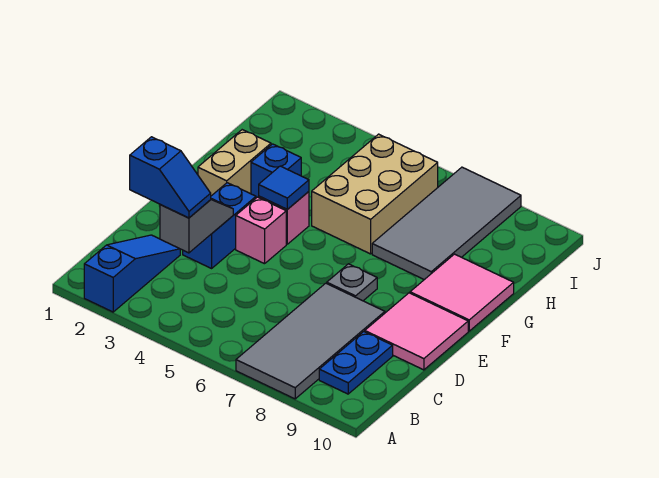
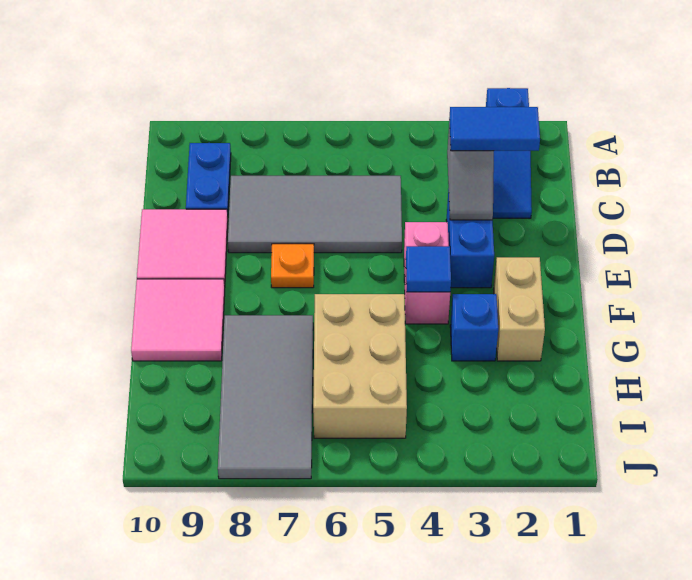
grey tile A7:D8 level 1 -> grey tile C5:D8 level 1
blue slope C2:C3 level 3 top 2 -> blue tile C2:C3 level 3
grey plate E7 level 1 -> orange plate E7 level 1

